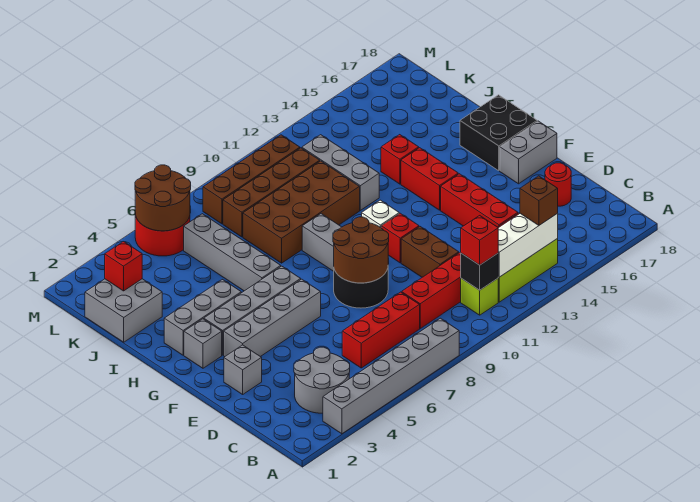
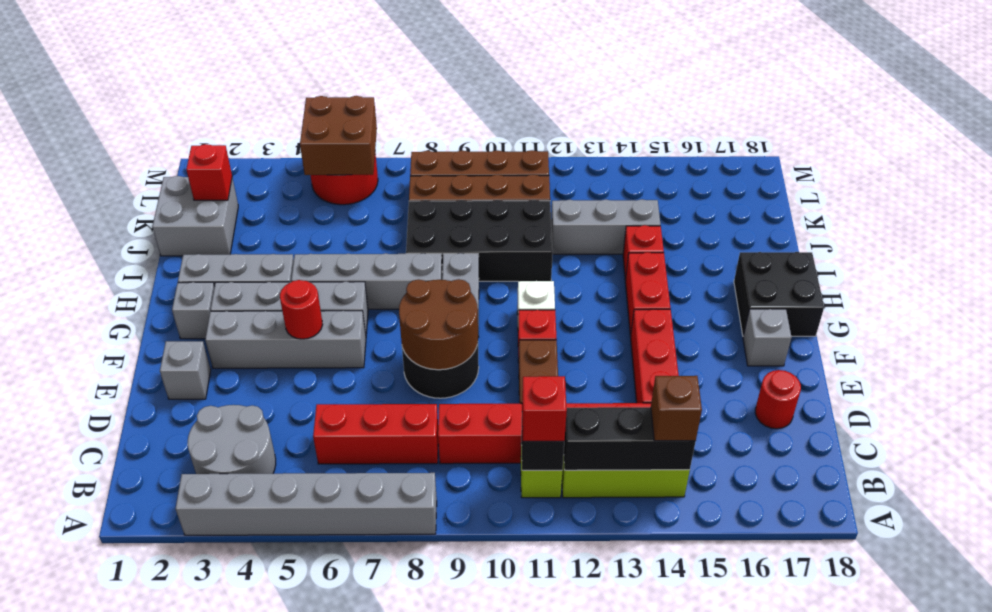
white brick B12:B14 level 2 -> black brick B12:B14 level 2
none -> red round brick F5 level 2
grey brick F17:F18 level 1 -> grey brick F17 level 1
grey brick H6:K6 level 1 -> grey brick H5:H8 level 1
brown brick I8:J11 level 1 -> black brick I8:J11 level 1
grey brick I12:K12 level 1 -> grey brick J12:J14 level 1
brown round brick L5:M6 level 2 -> brown brick L5:M6 level 2

